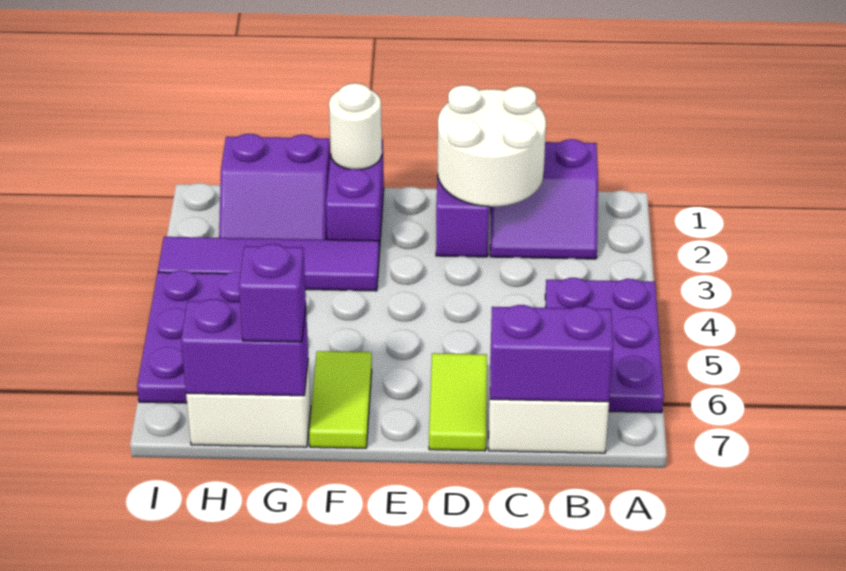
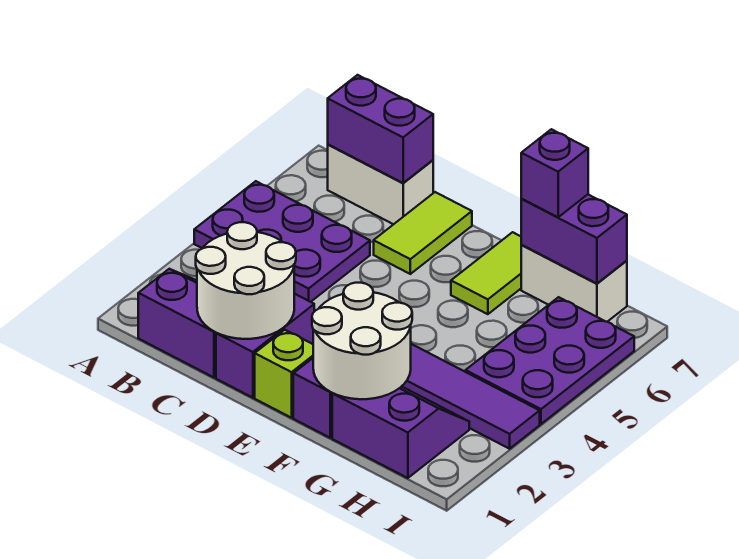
purple plate A4:B6 level 1 -> purple plate A4:C5 level 1
none -> lime brick E1 level 1
white round brick F1 level 2 -> white round brick F1:G2 level 2

